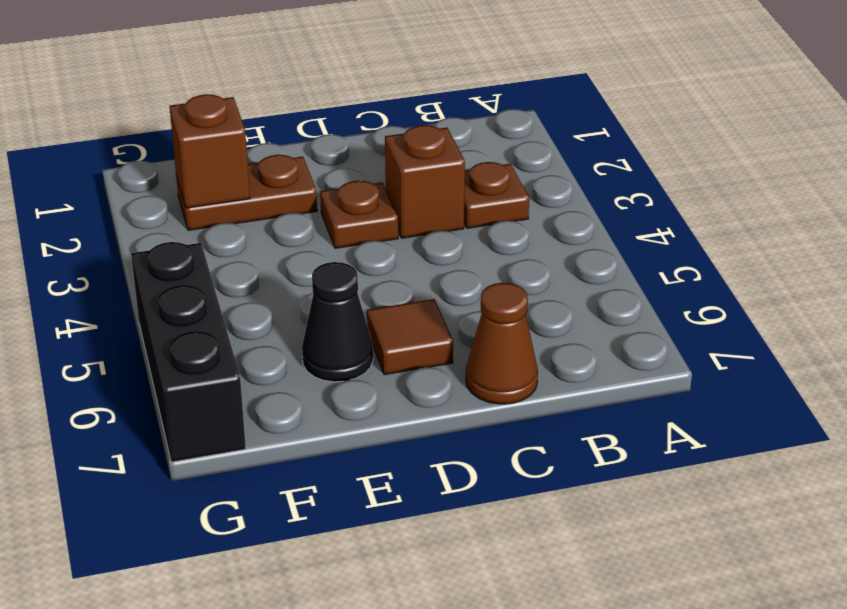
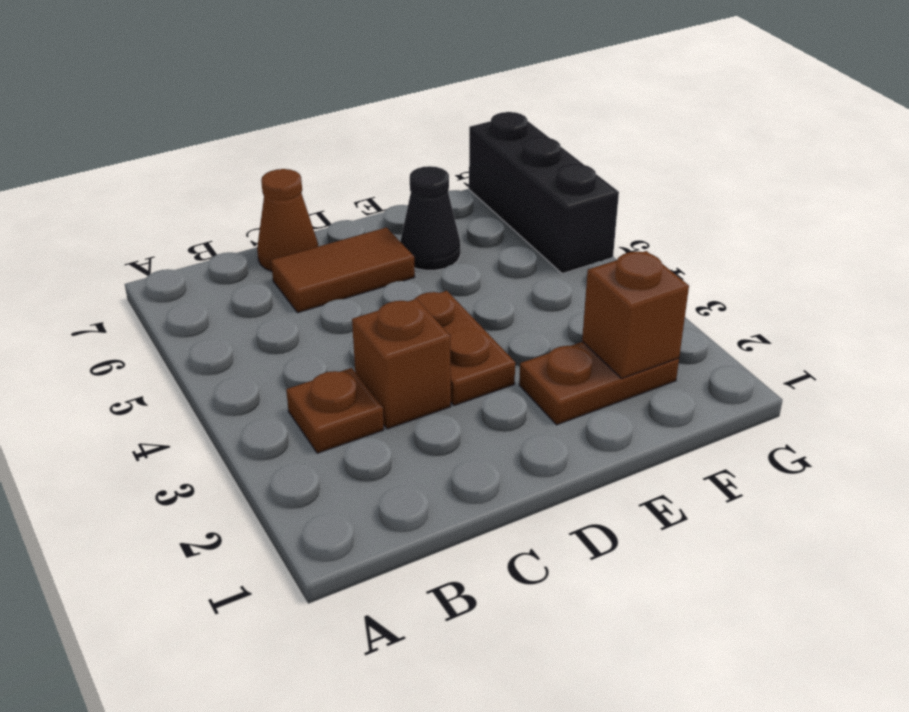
brown plate D3 level 1 -> brown plate D3:D4 level 1
brown tile D6 level 1 -> brown tile C6:D6 level 1

